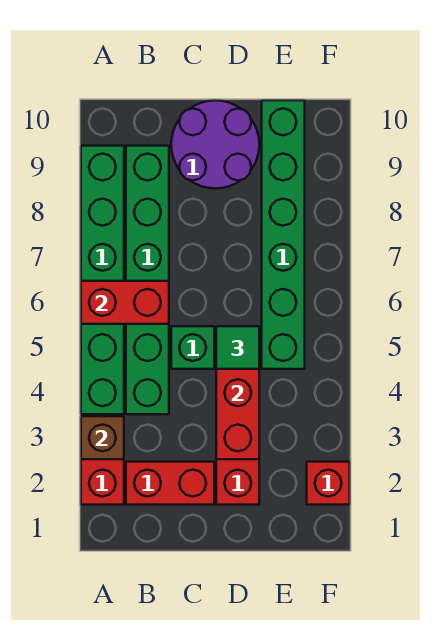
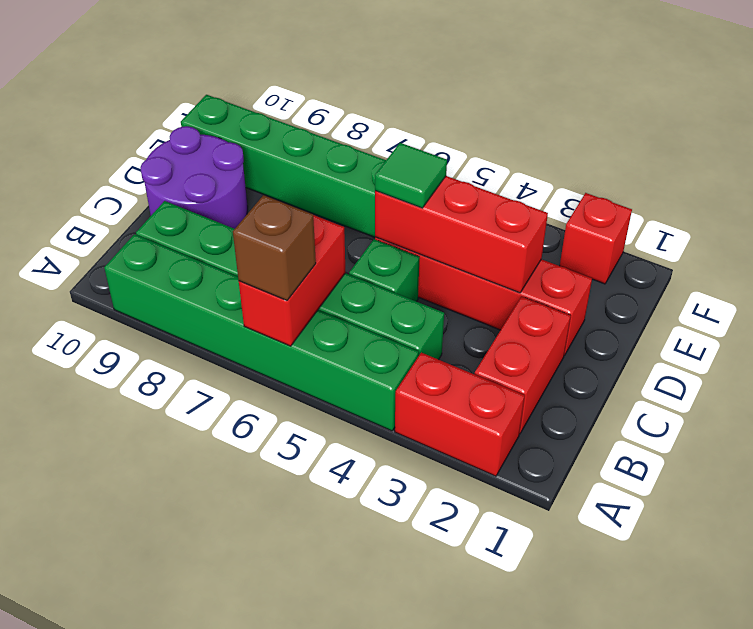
brown brick A3 level 2 -> brown brick A6 level 3

